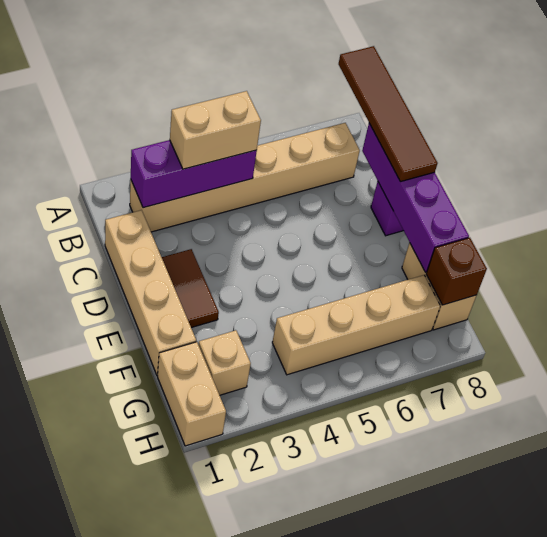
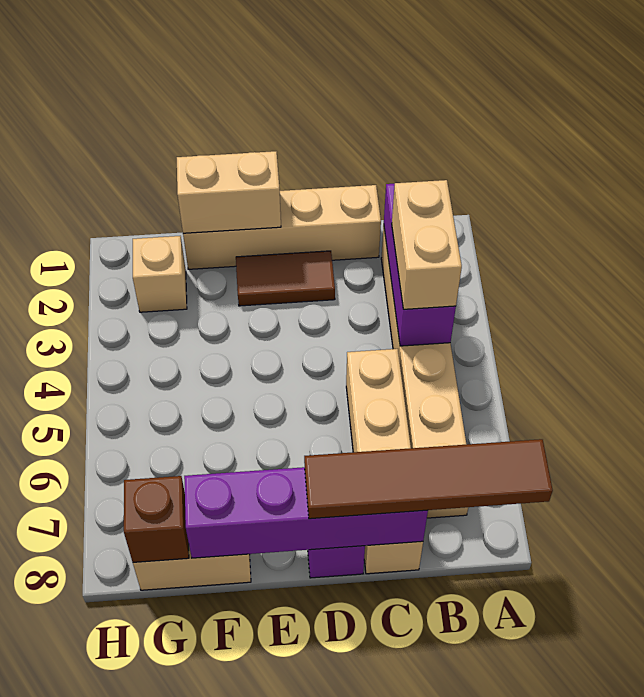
tan brick G1:H1 level 1 -> tan brick E1:F1 level 2
tan brick G4:G7 level 1 -> tan brick C5:C8 level 1

